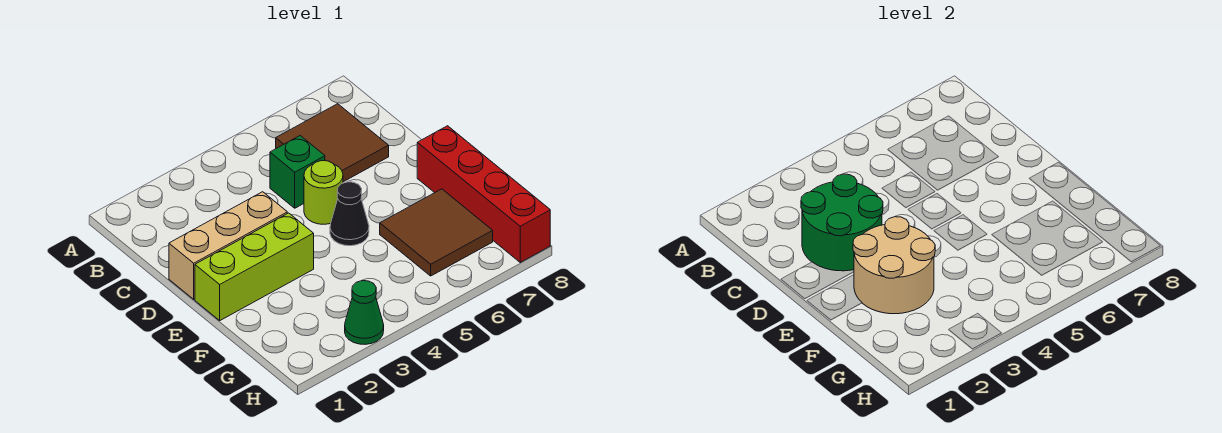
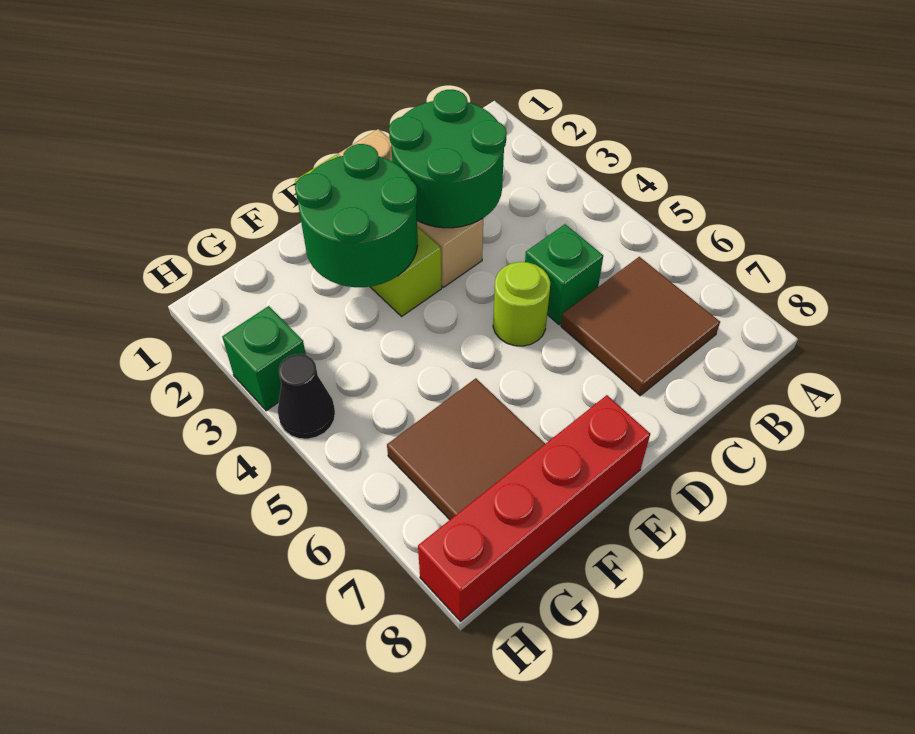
tan round brick E2:F3 level 2 -> green round brick E2:F3 level 2
black cone E5 level 1 -> black cone H4 level 1
green cone H3 level 1 -> green brick H3 level 1

